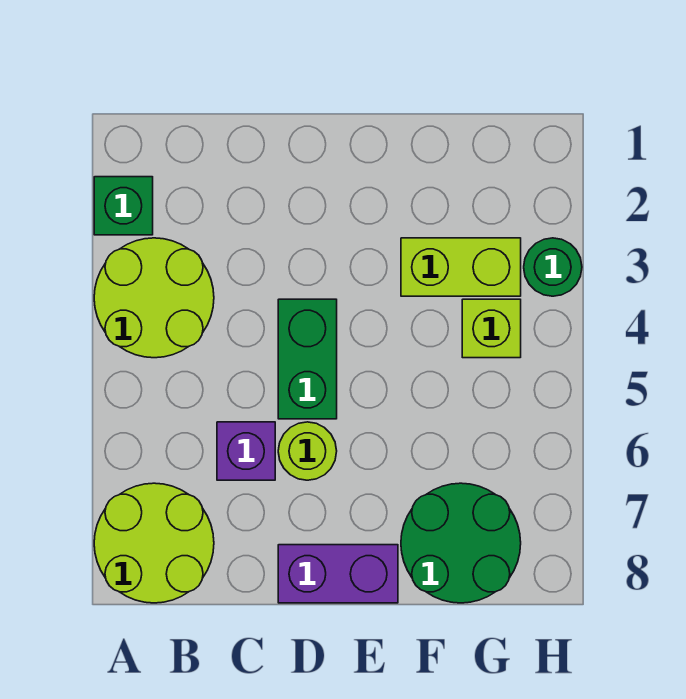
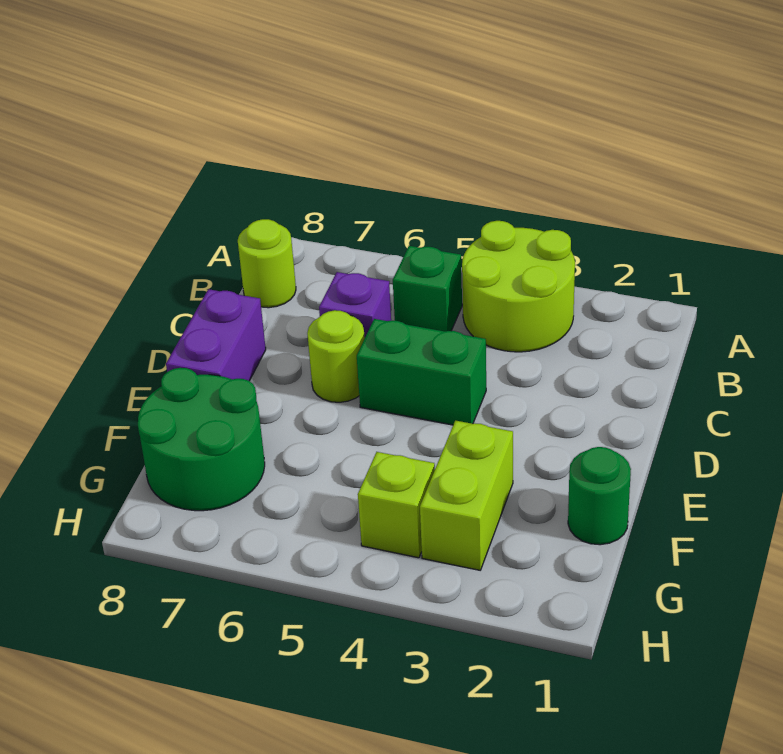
green brick A2 level 1 -> green brick B5 level 1
lime round brick A7:B8 level 1 -> lime round brick B8 level 1
green round brick H3 level 1 -> green round brick F1 level 1

